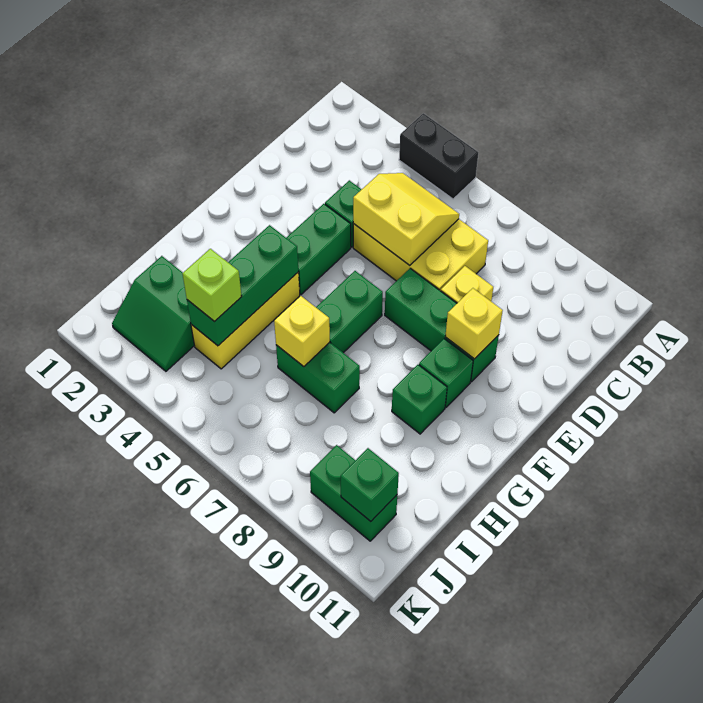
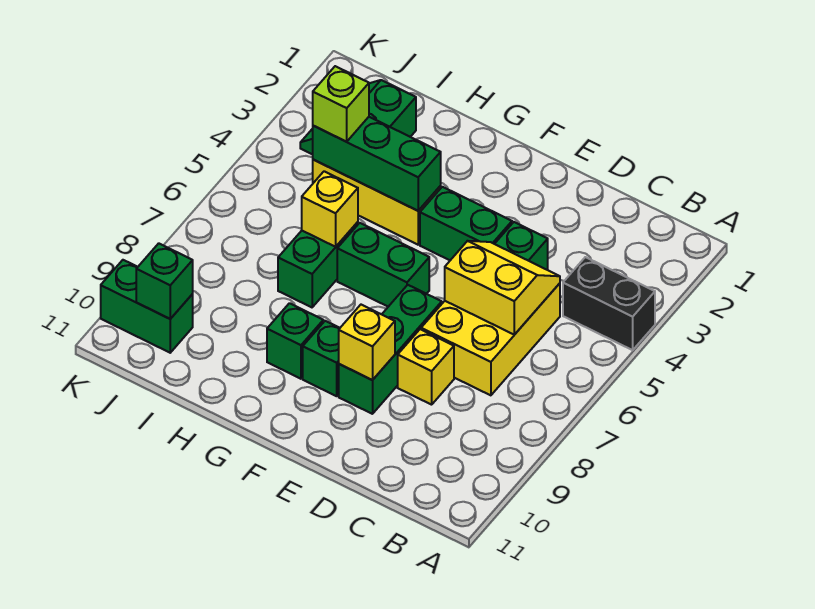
black brick A4:A5 level 1 -> black brick A4:B4 level 1
yellow slope C5:D6 level 2 top D -> yellow slope C5:D6 level 2 top 6
green brick J9:J10 level 1 -> green brick J10:K10 level 1

